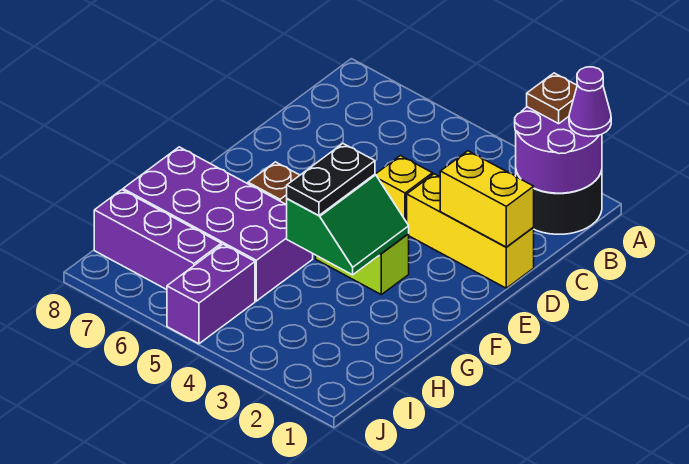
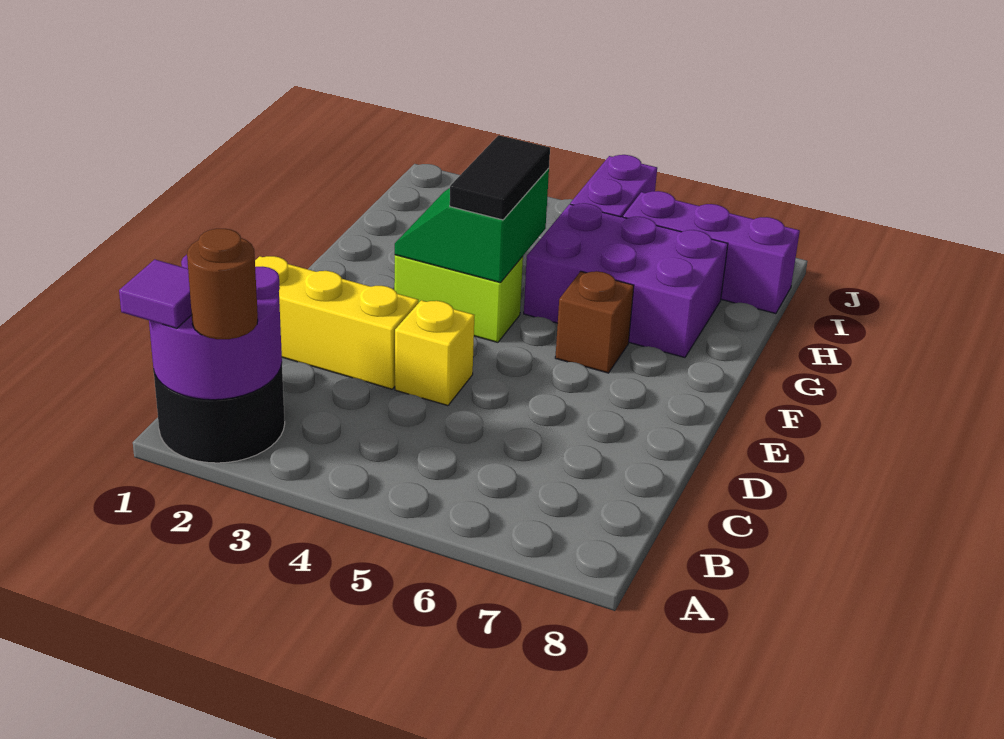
purple cone A1 level 3 -> purple tile A1 level 3
brown plate A2 level 3 -> brown round brick A2 level 3
yellow brick D1:D2 level 2 -> none
black plate F4:G4 level 3 -> black tile F4:G4 level 3
purple brick G5:H8 level 1 -> purple brick G5:H7 level 1

